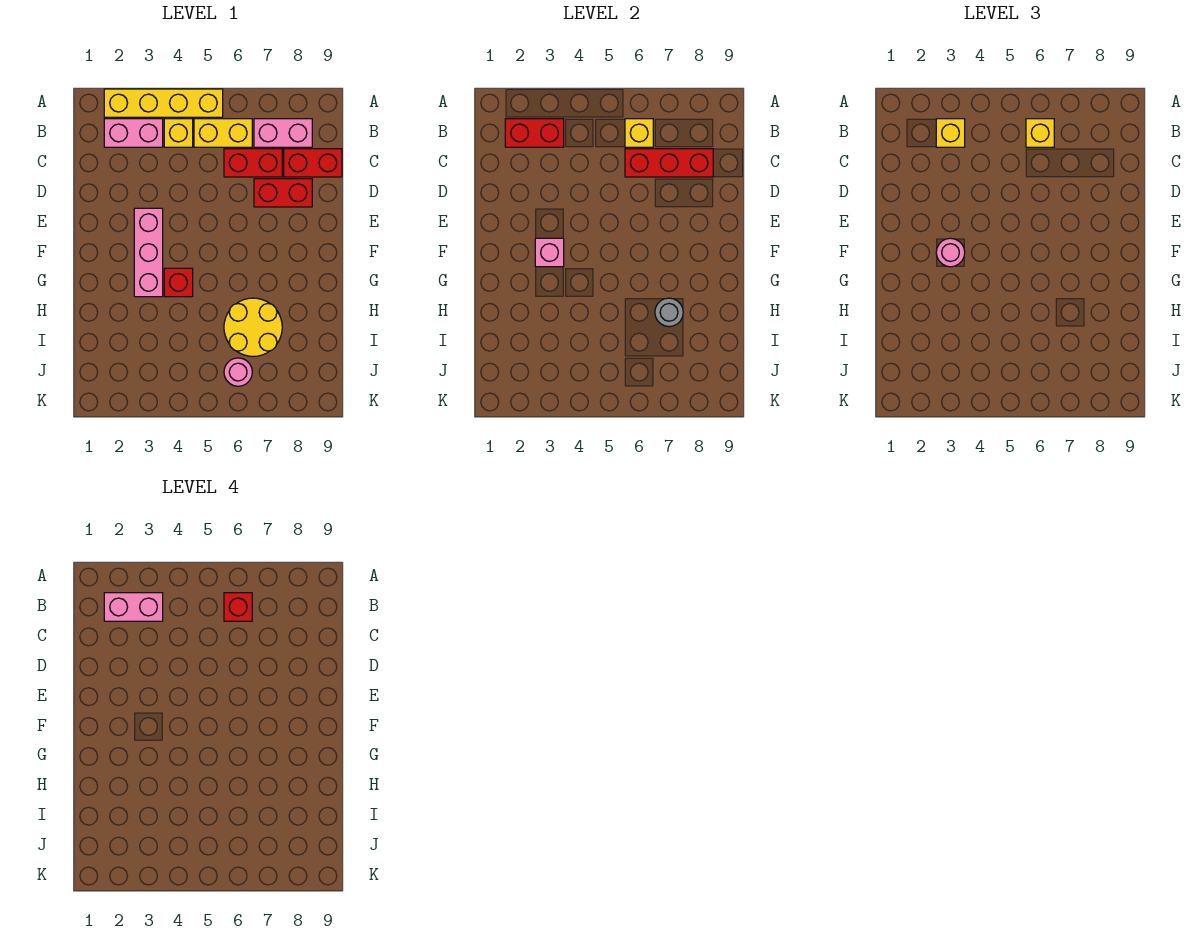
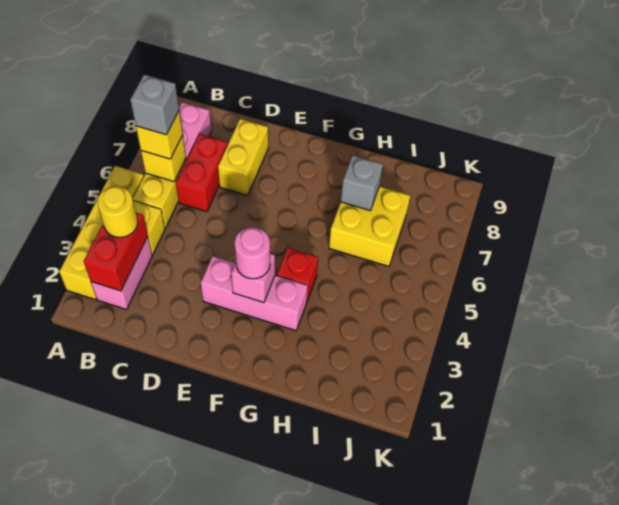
pink brick B2:B3 level 4 -> none
yellow brick B3 level 3 -> yellow round brick B3 level 3
red brick B6 level 4 -> grey brick B6 level 4
red brick C6:C8 level 2 -> none
red brick C8:C9 level 1 -> none
red brick D7:D8 level 1 -> yellow brick D7:D8 level 1
yellow round brick H6:I7 level 1 -> yellow brick H6:I7 level 1
grey round brick H7 level 2 -> grey brick H7 level 2
pink round brick J6 level 1 -> none

